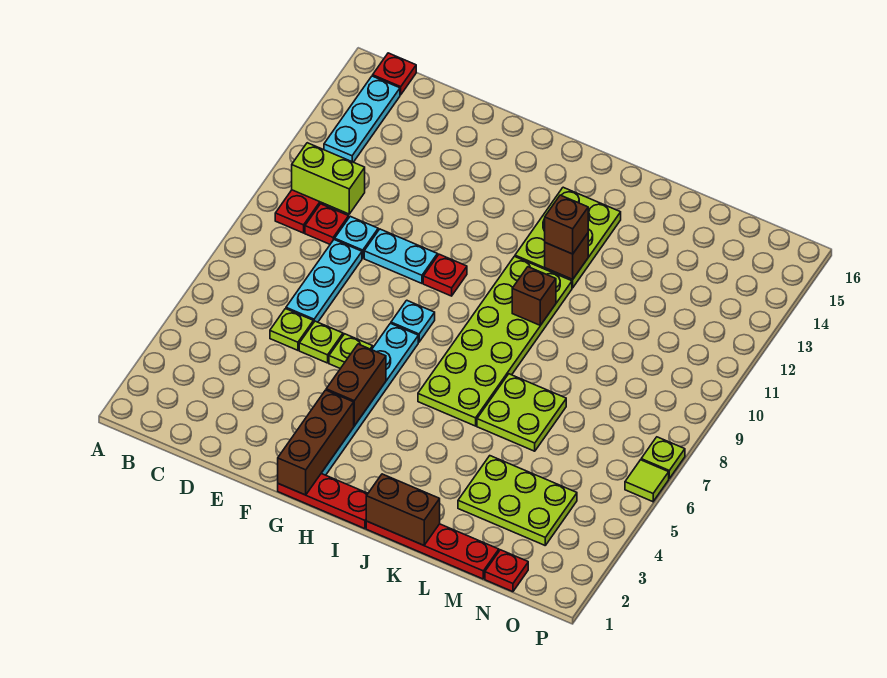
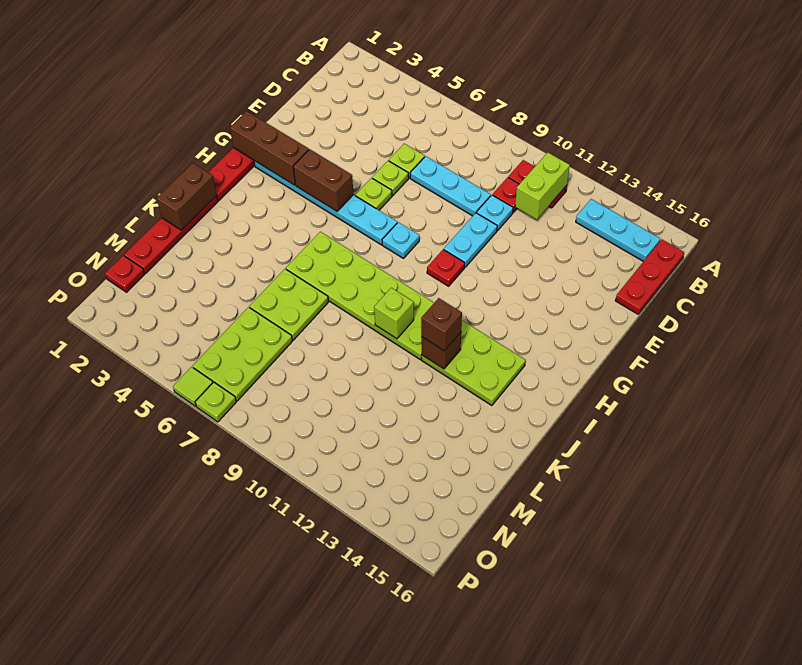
red plate B16 level 1 -> red plate B16:D16 level 1
brown brick J10 level 2 -> lime brick J10 level 2
lime plate L3:N4 level 1 -> lime plate M6:O7 level 1

